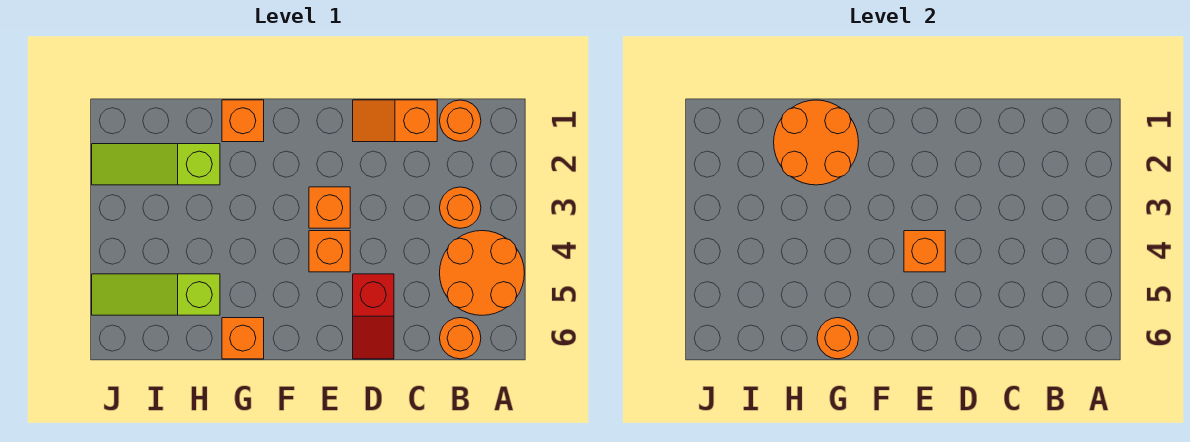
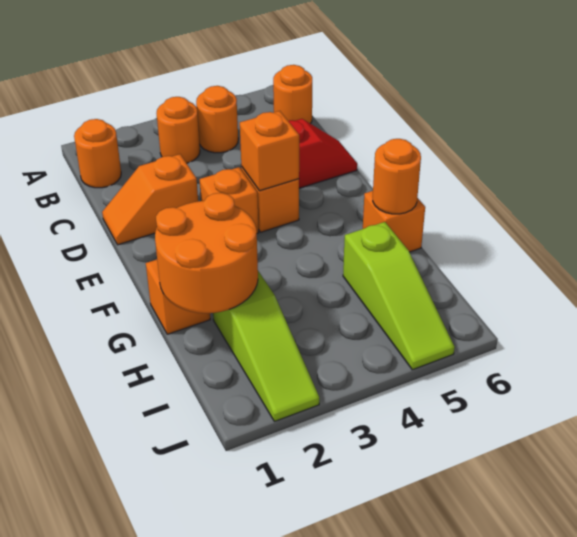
orange round brick A4:B5 level 1 -> orange round brick B4 level 1
orange slope C1:D1 level 1 top C -> orange slope D1:D2 level 1 top 2

